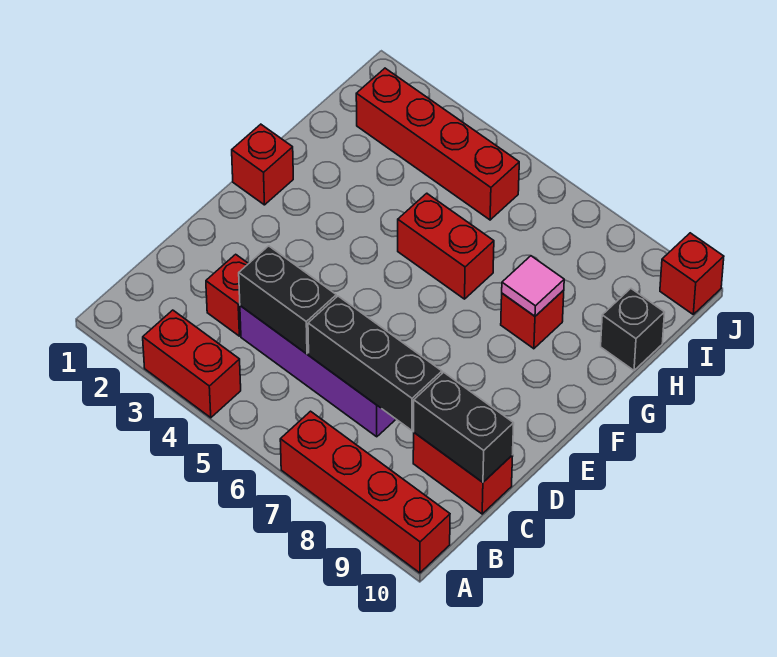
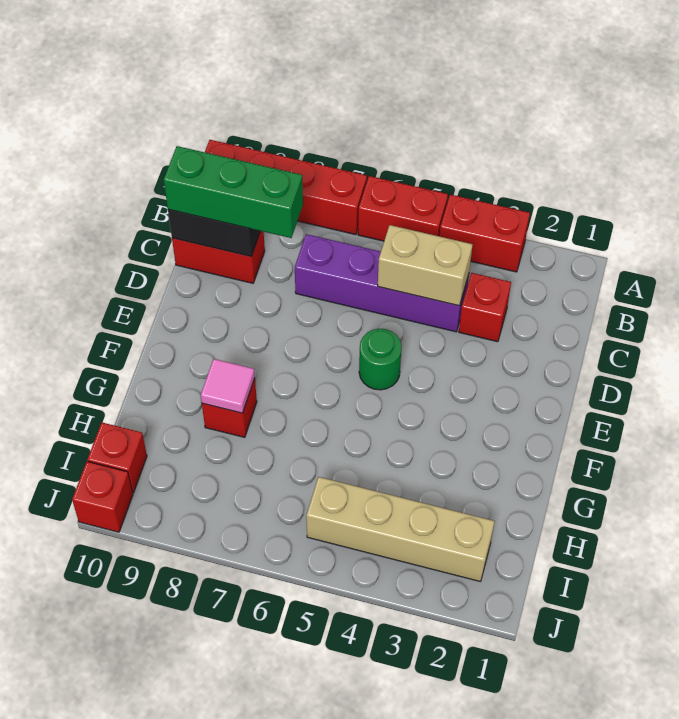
black brick C4:C5 level 2 -> tan brick C4:C5 level 2
black brick C6:C8 level 2 -> none
none -> green brick C8:C10 level 3
none -> green round brick E5 level 1
red brick F1 level 1 -> red brick I10 level 1
red brick G5:G6 level 1 -> red brick A5:A6 level 1
black brick H10 level 1 -> none
red brick I2:I5 level 1 -> tan brick I2:I5 level 1

